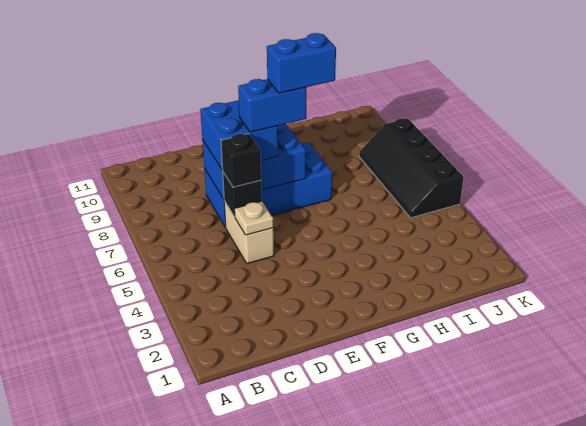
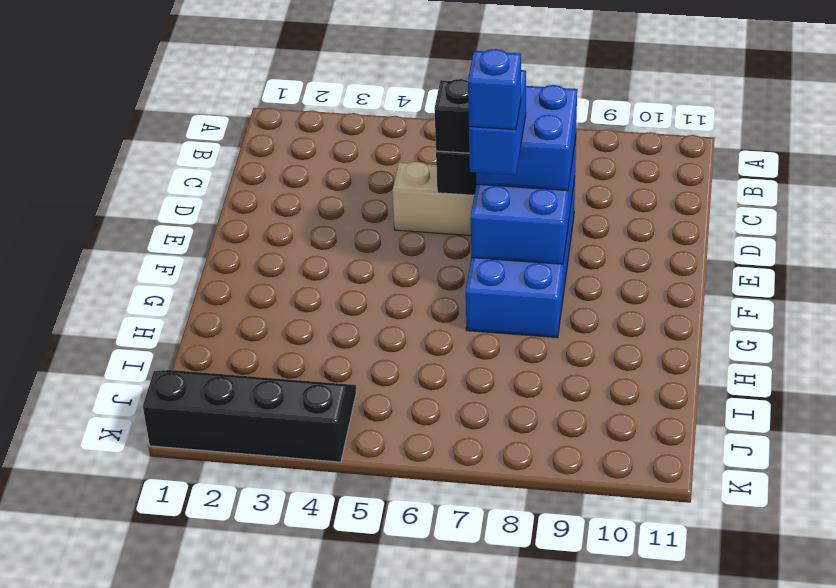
tan plate D5 level 2 -> none
blue brick F7:G7 level 5 -> blue brick F7 level 5
black slope J5:K8 level 1 top K -> black slope J1:K4 level 1 top K

